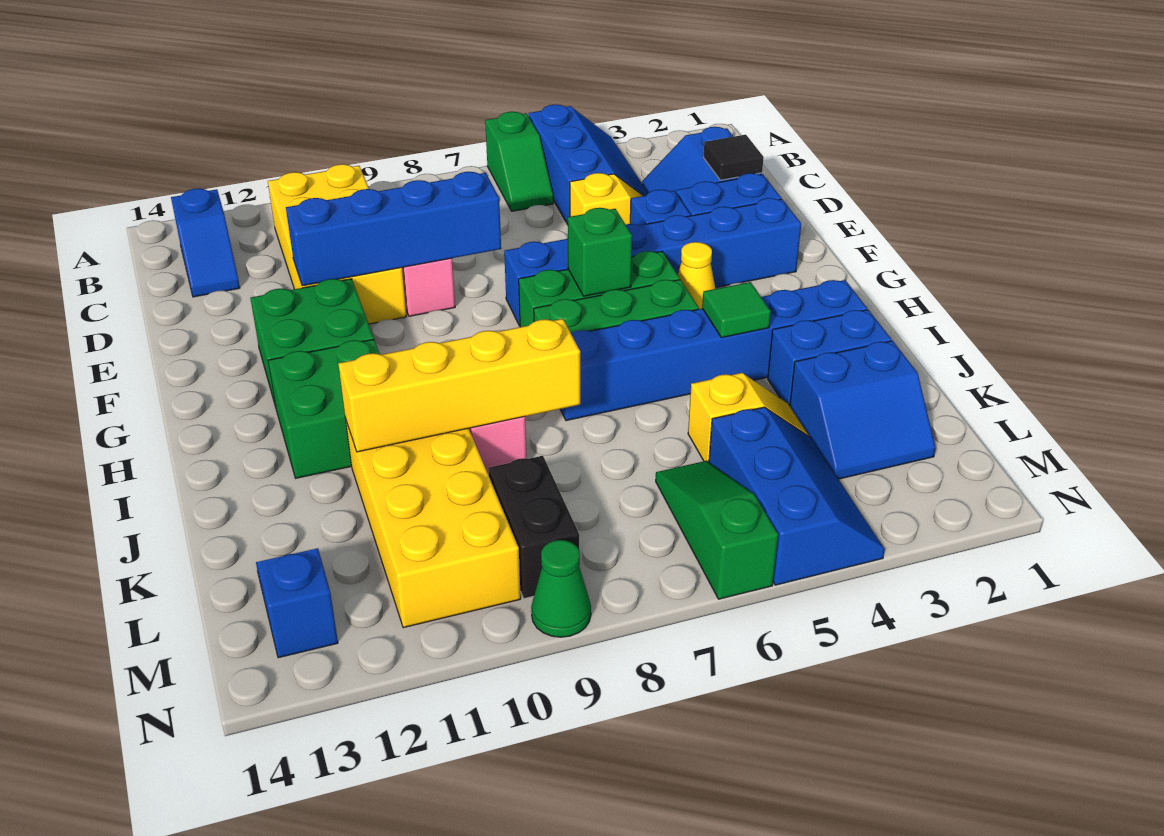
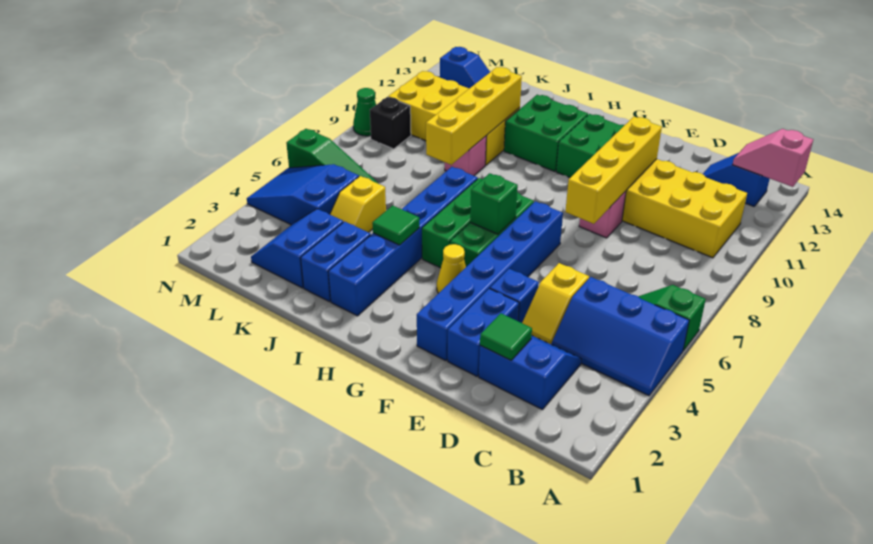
none -> pink slope A13:B13 level 2 top A
black tile D2 level 2 -> green tile D2 level 2
blue brick E8:E11 level 2 -> yellow brick E8:E11 level 2
blue slope L4:N5 level 1 top 5 -> blue slope L4:N5 level 1 top L
black brick L9:M9 level 1 -> black brick M9 level 1

